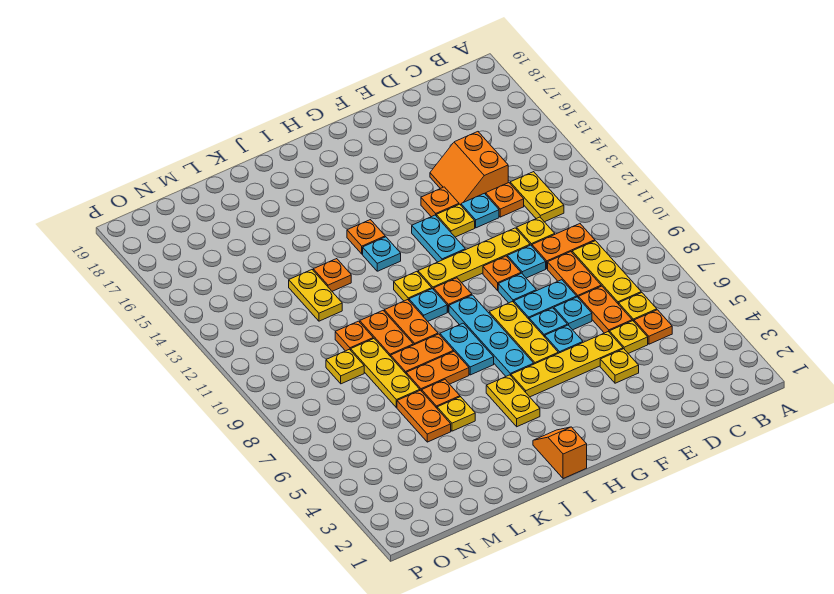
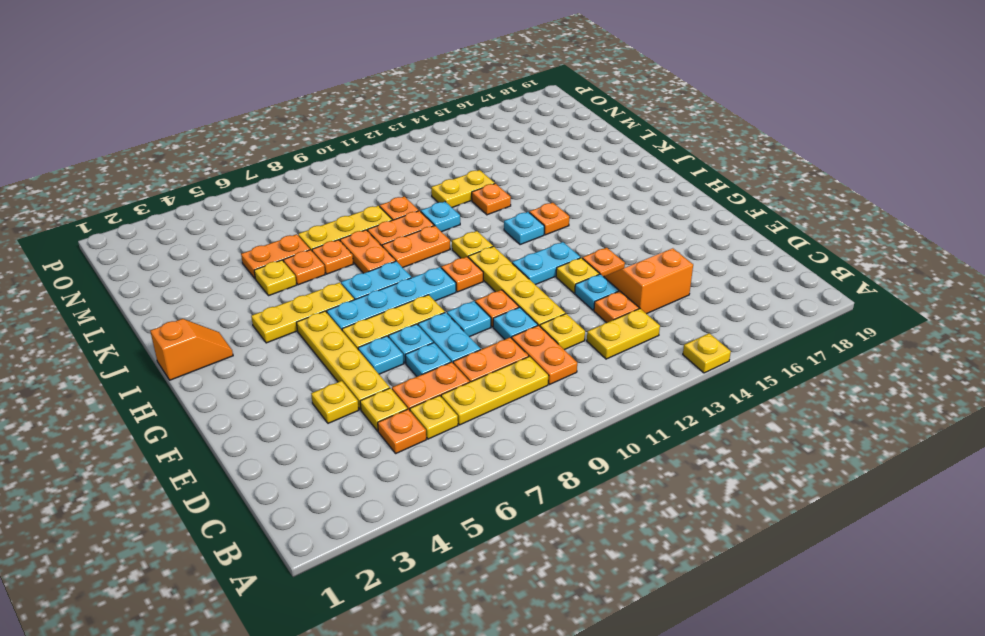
yellow plate I4:I5 level 1 -> yellow plate I4:I6 level 1
cyan plate I10 level 1 -> cyan plate K11 level 1
orange plate J7:K7 level 1 -> orange plate K7 level 1
yellow plate M9 level 1 -> yellow plate A14 level 1

